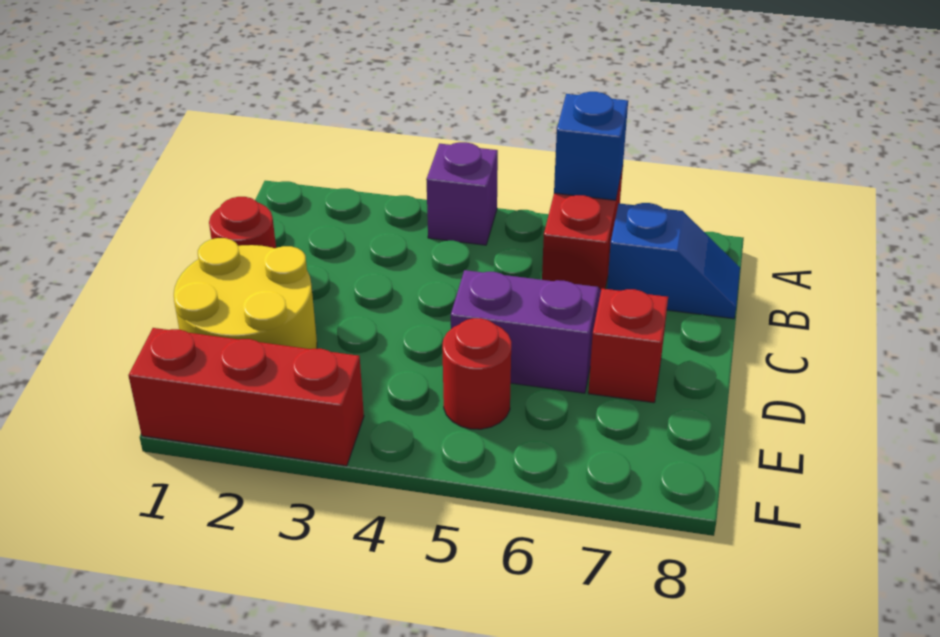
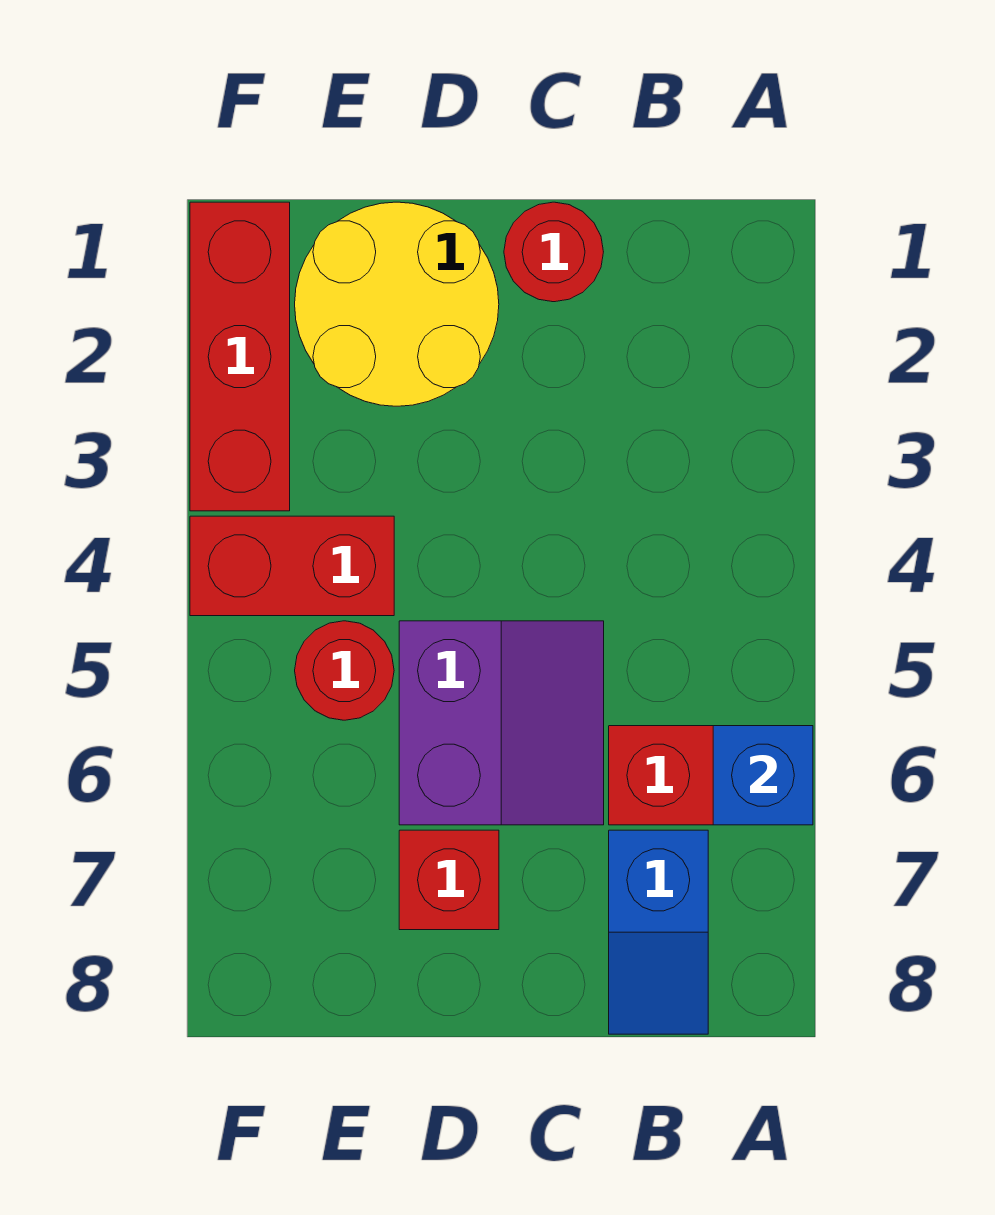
purple brick A4 level 1 -> none
none -> red brick E4:F4 level 1

